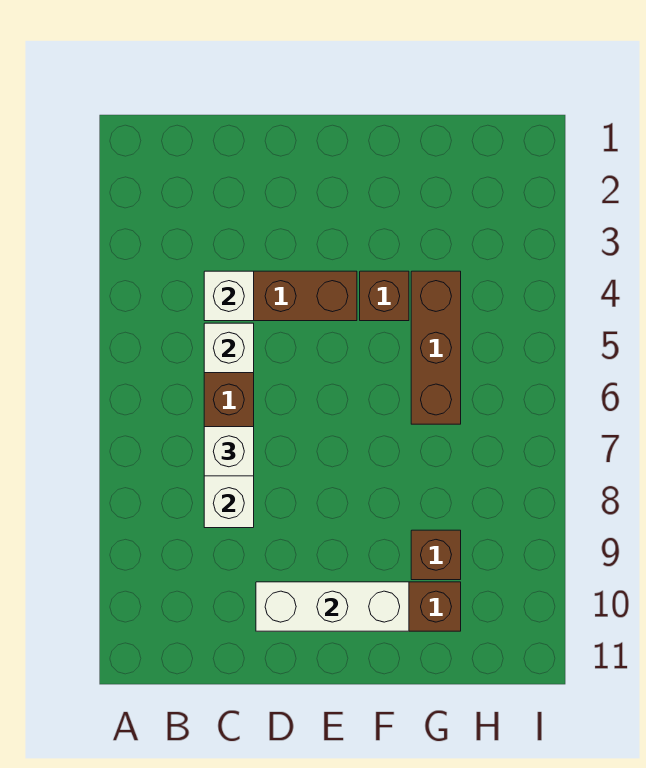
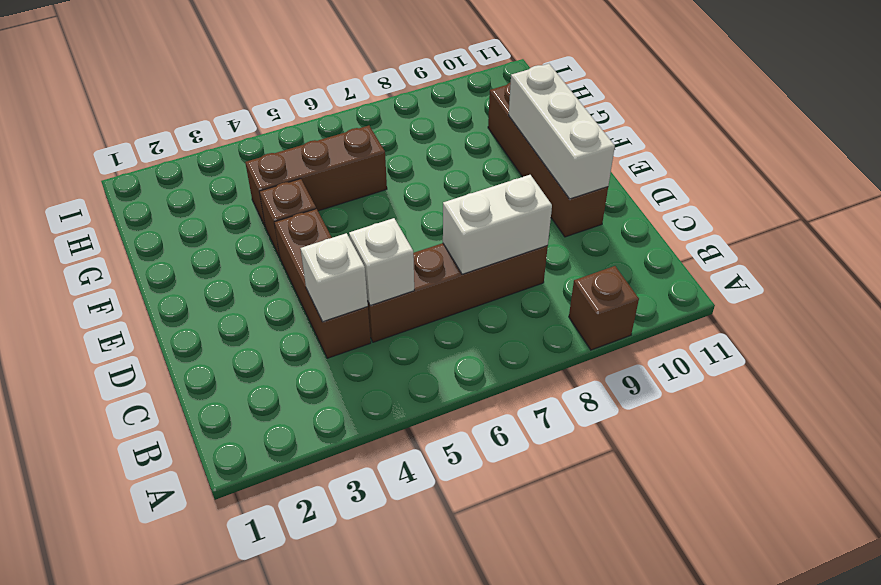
white brick C7 level 3 -> none
brown brick G9 level 1 -> brown brick A9 level 1

